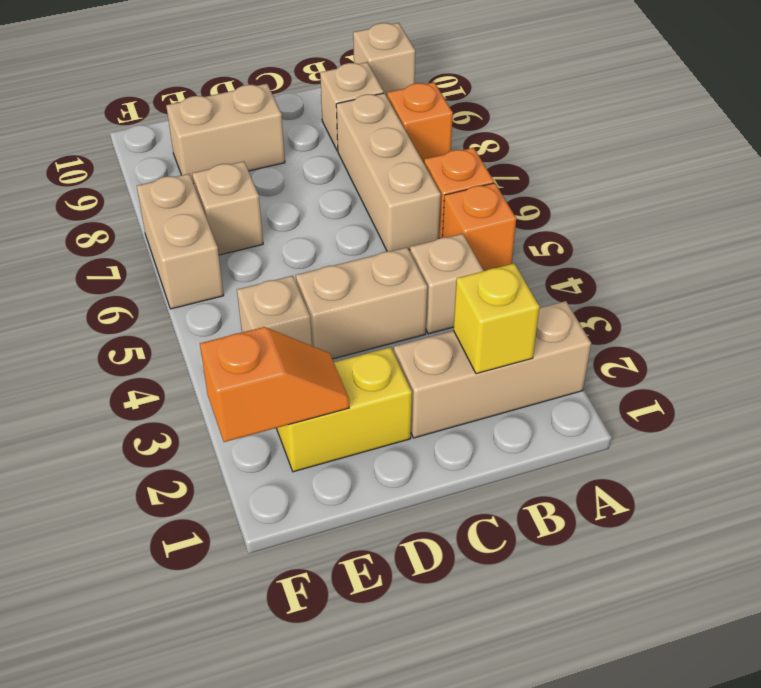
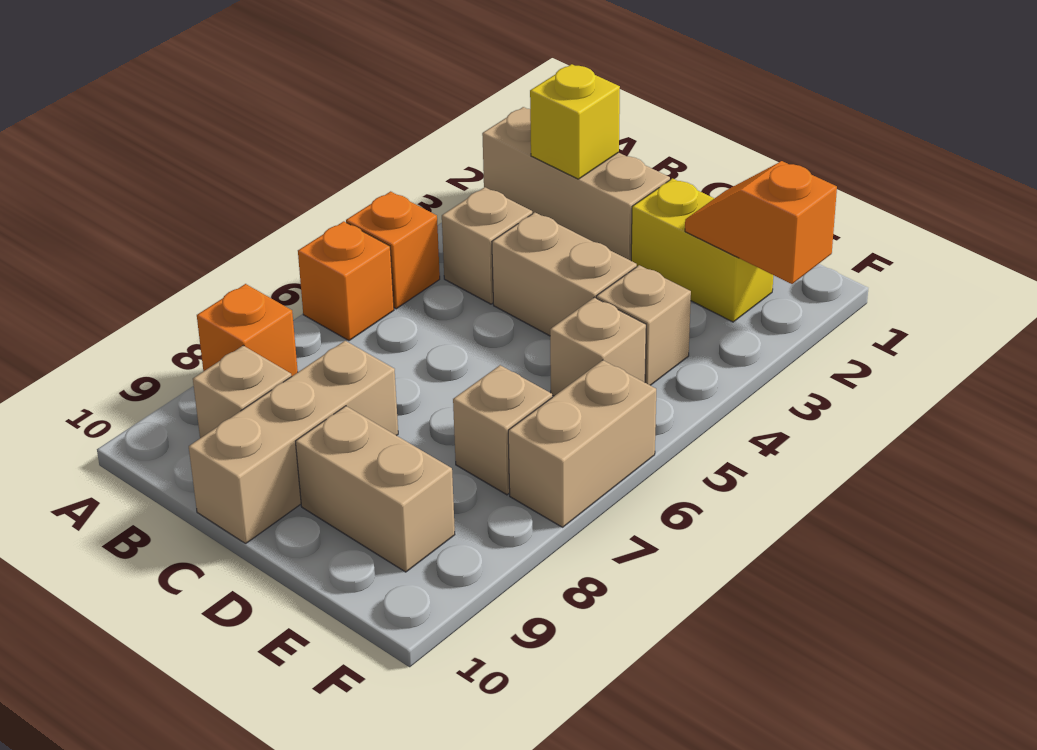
tan brick A10 level 1 -> tan brick E5 level 1
tan brick B6:B8 level 1 -> tan brick C8:C10 level 1

